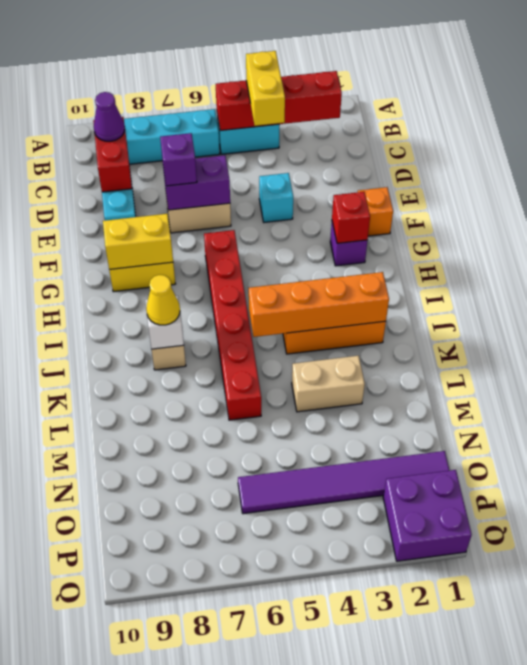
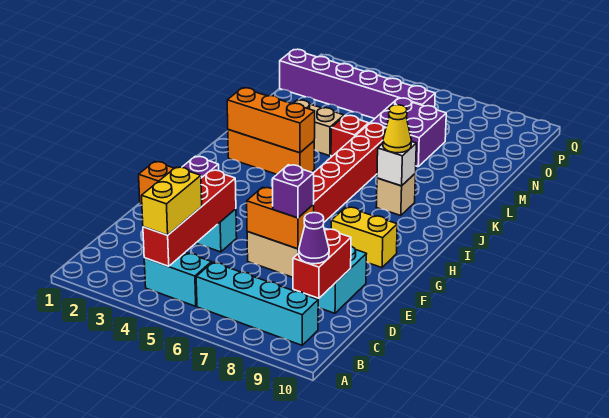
red brick B2:B5 level 2 -> red brick B4:E4 level 2
purple brick E6:E7 level 2 -> orange brick E6:E7 level 2
red brick G2 level 2 -> red brick L5 level 1
yellow brick G8:G9 level 2 -> none
orange brick J2:J5 level 2 -> orange brick J2:J4 level 2
purple tile O1:O6 level 1 -> purple brick O1:O6 level 1
purple brick P1:Q2 level 1 -> purple brick M6:N7 level 1

